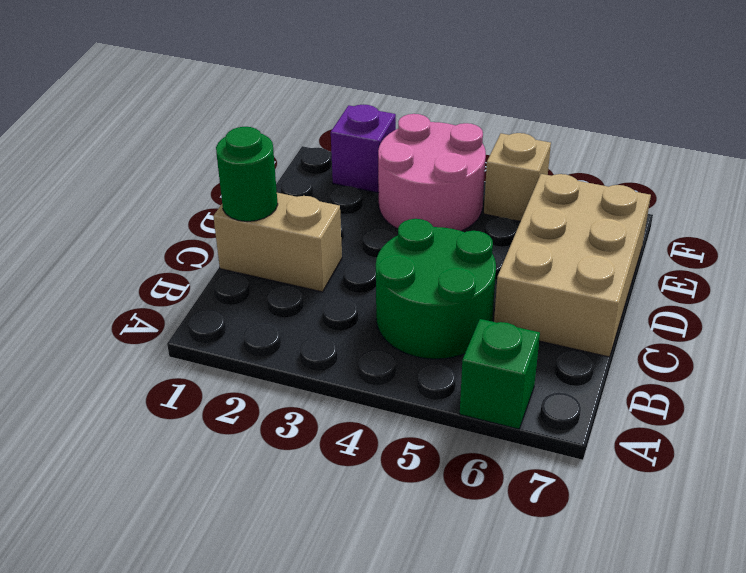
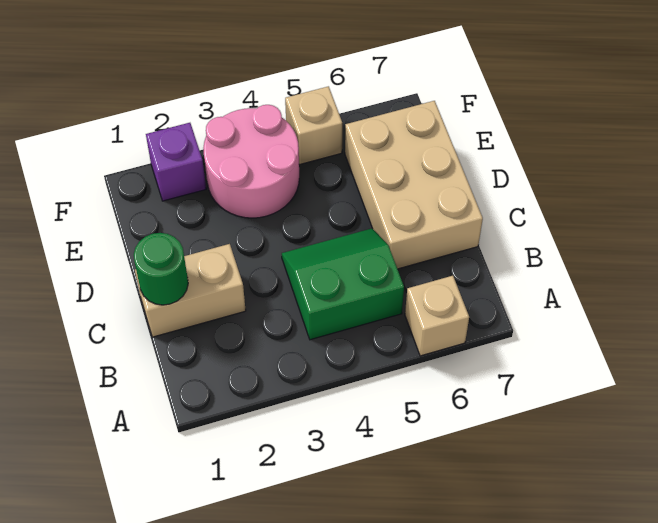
green brick A6 level 1 -> tan brick A6 level 1
green round brick B4:C5 level 1 -> green slope B4:C5 level 1 top B

